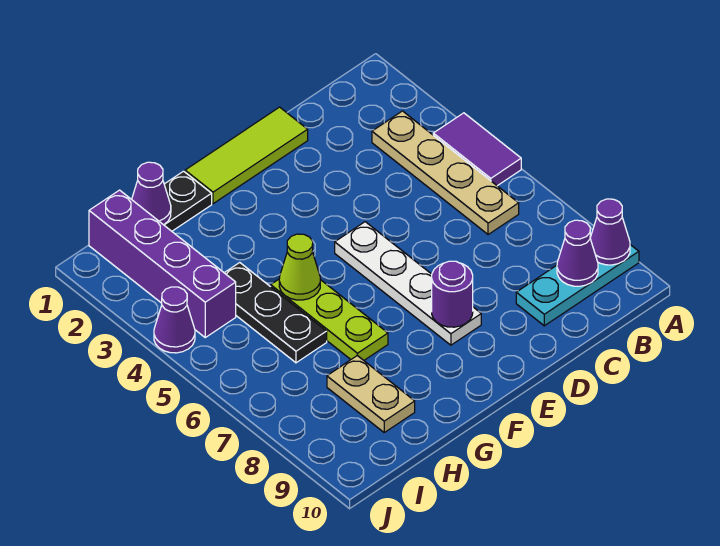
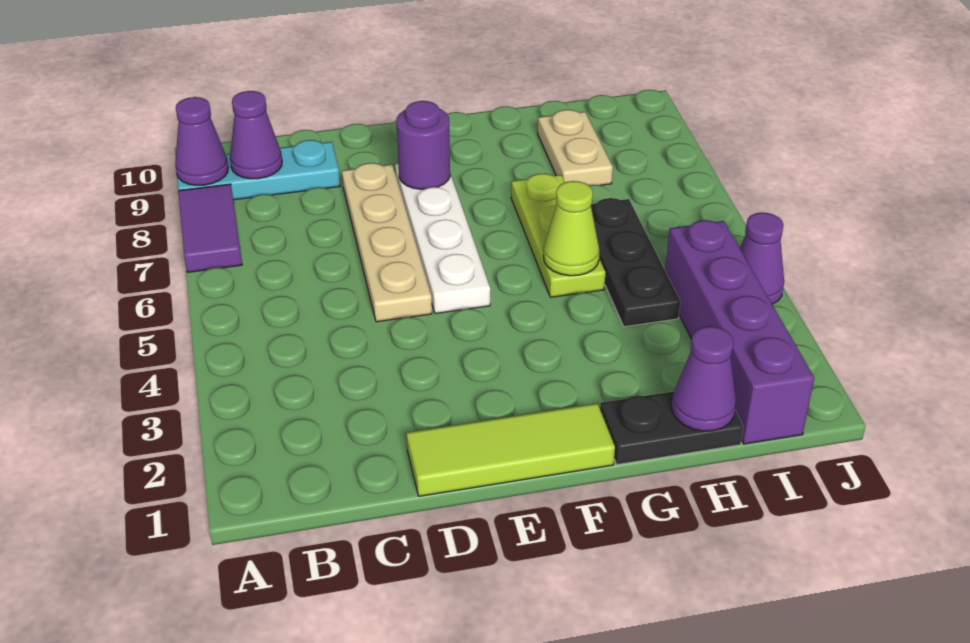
purple tile A4:A5 level 1 -> purple tile A7:A8 level 1
tan plate B3:B6 level 1 -> tan plate D5:D8 level 1

